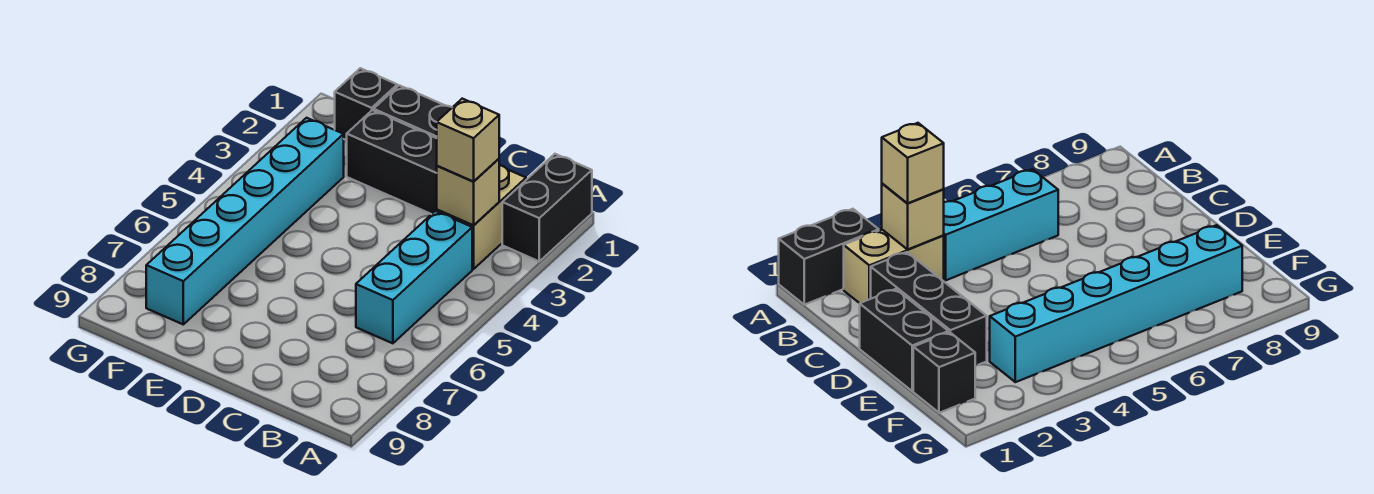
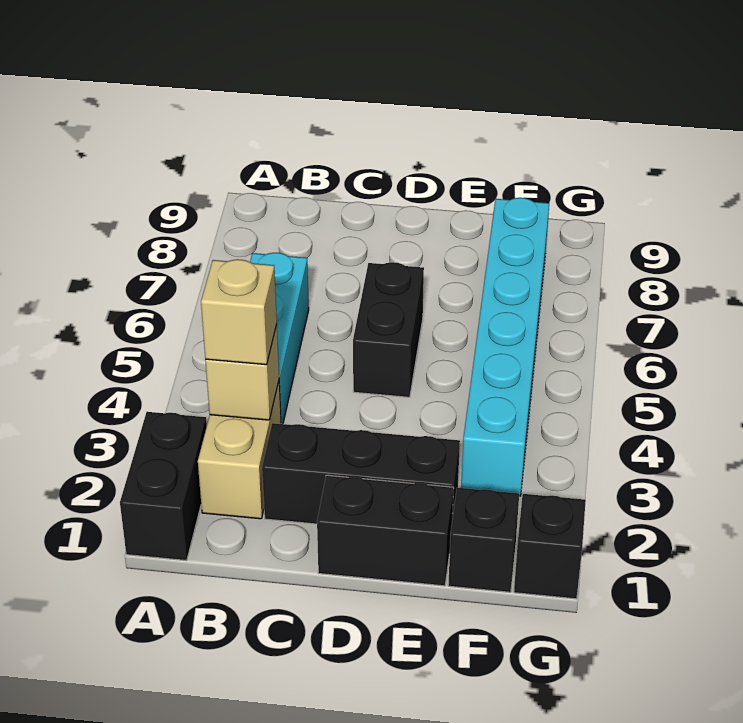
none -> black brick D5:D6 level 1
none -> black brick G1 level 1

